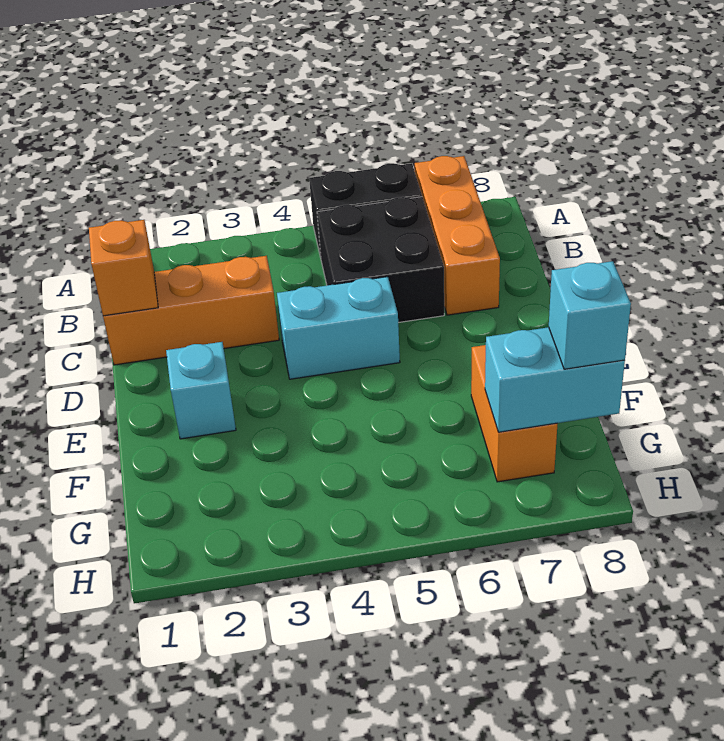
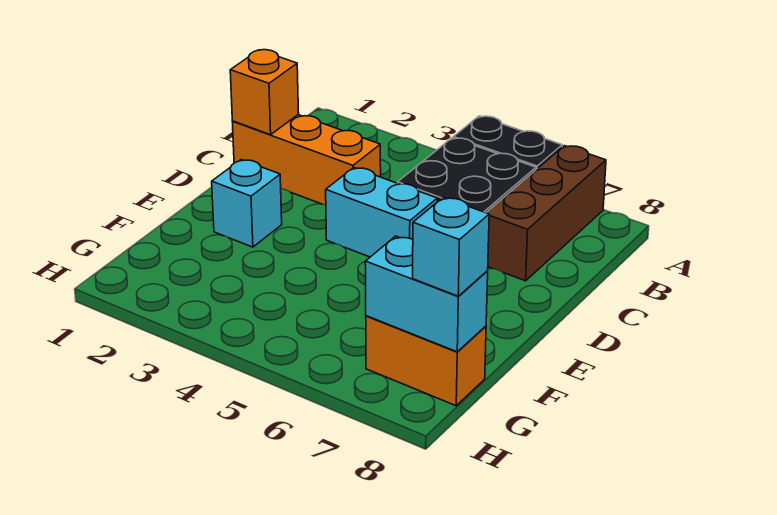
orange brick A7:C7 level 1 -> brown brick A7:C7 level 1
orange brick F7:G7 level 1 -> orange brick G7:G8 level 1

